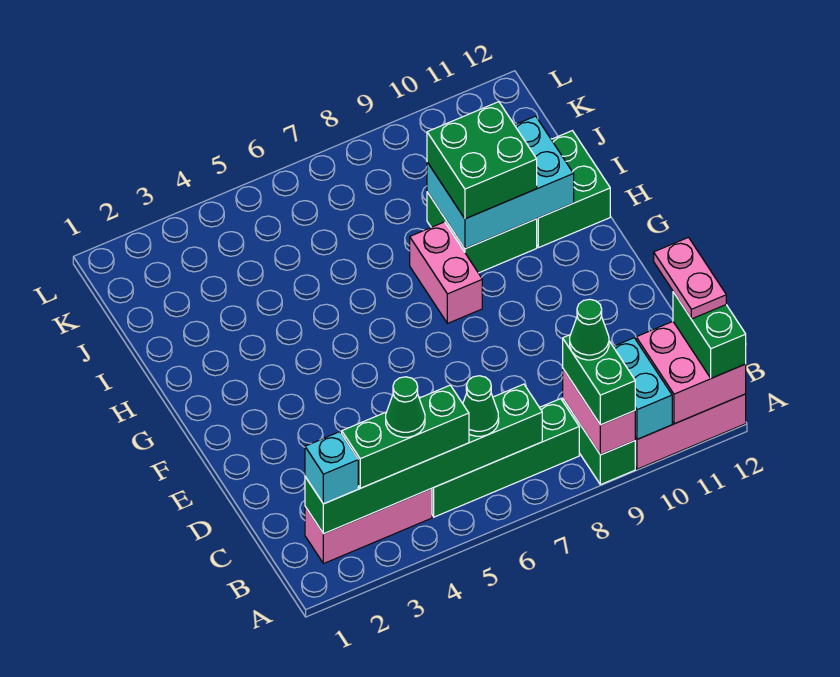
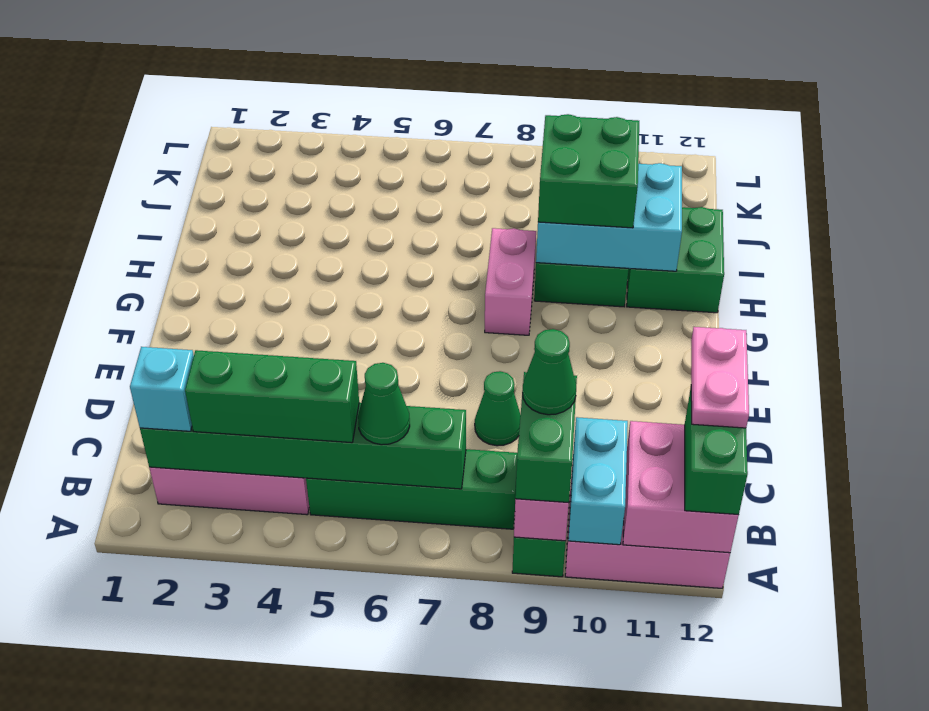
green cone B4 level 4 -> green cone D8 level 1

